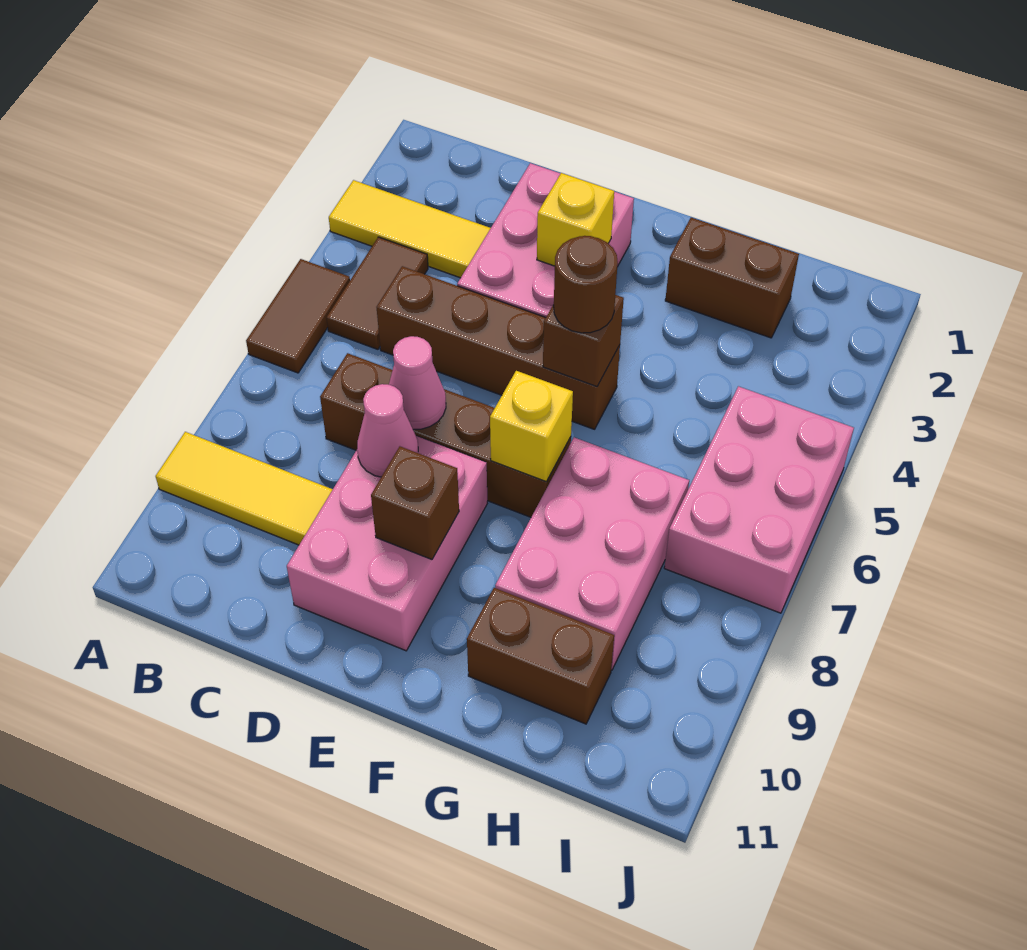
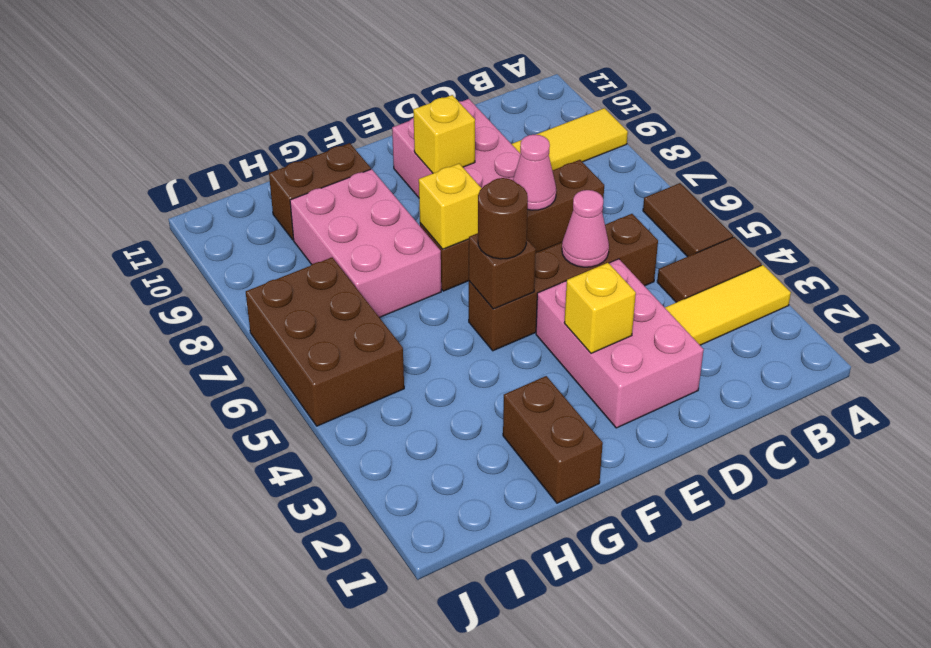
brown tile B4:B5 level 1 -> brown tile A4:B4 level 1
pink cone D8 level 2 -> pink cone D5 level 2
brown brick E9 level 2 -> yellow brick E9 level 2
brown brick G2:H2 level 1 -> brown brick G1:G2 level 1
pink brick I5:J7 level 1 -> brown brick I5:J7 level 1

